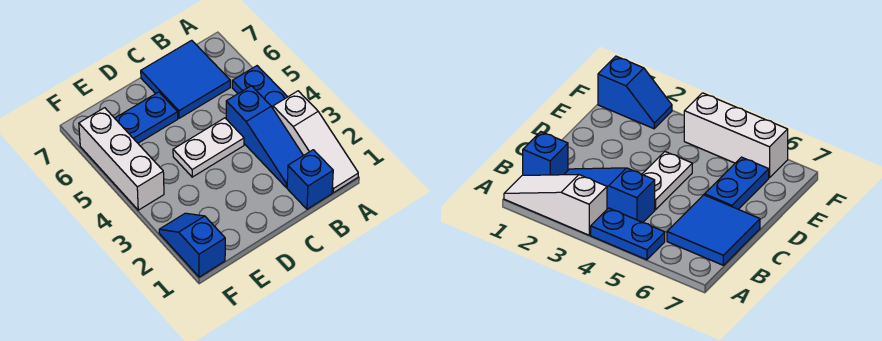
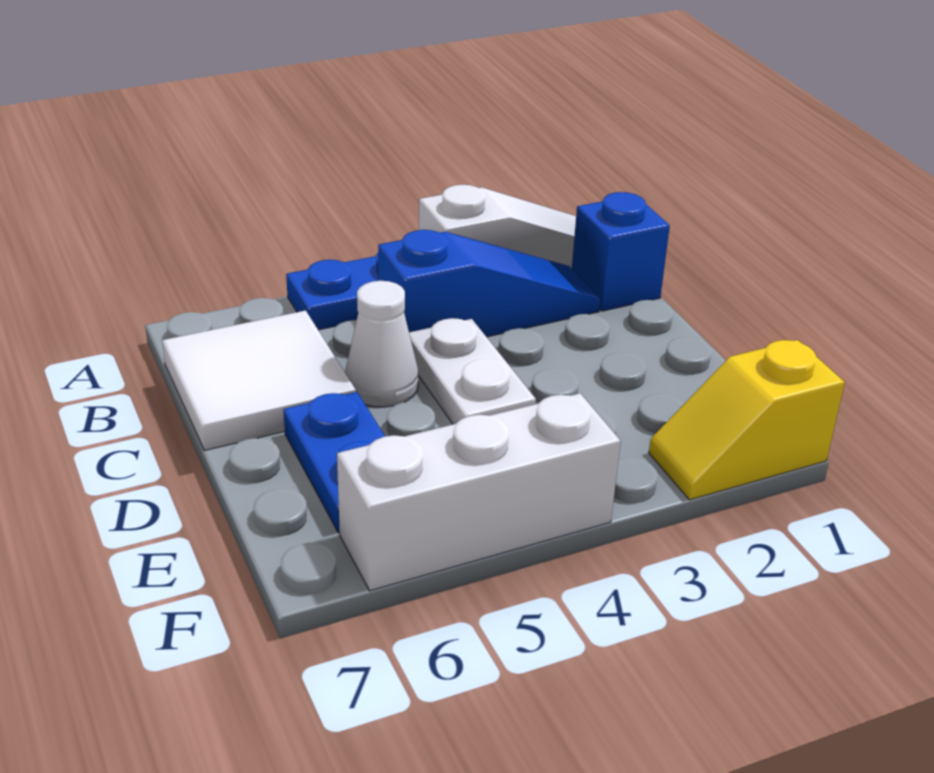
blue tile B6:C7 level 1 -> white tile B6:C7 level 1
none -> white cone C5 level 1
blue slope F1:F2 level 1 top 1 -> yellow slope F1:F2 level 1 top 1

